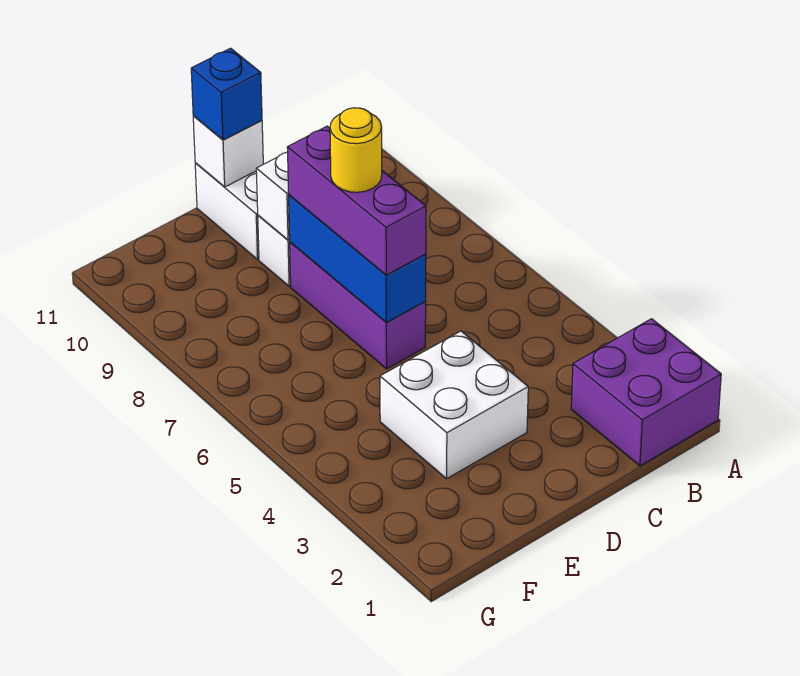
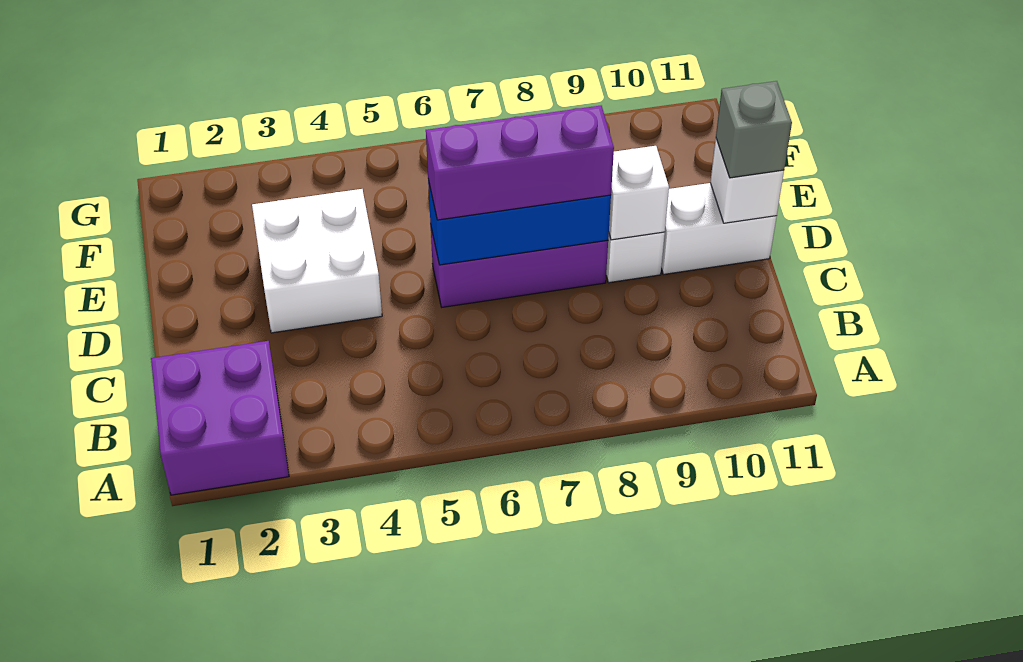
yellow round brick D7 level 4 -> none
blue brick D11 level 3 -> grey brick D11 level 3

